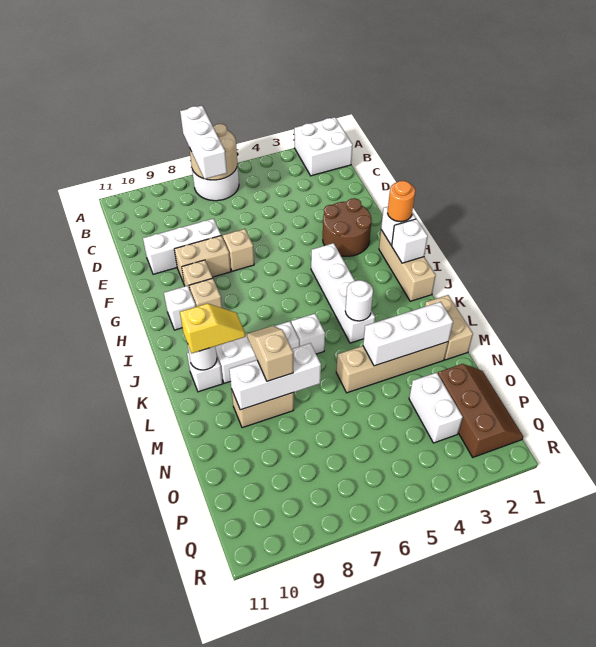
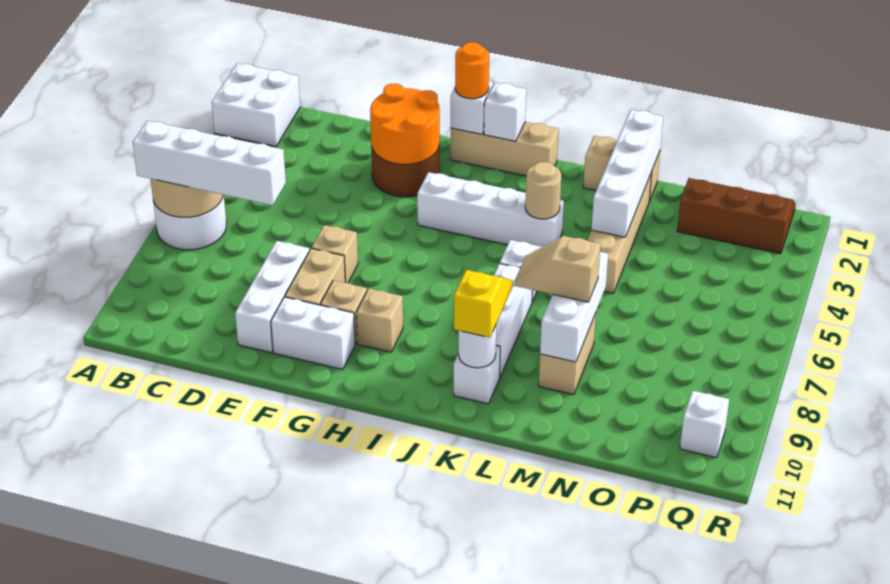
white brick A7:C7 level 3 -> white brick A7:D7 level 3
none -> orange round brick F2:G3 level 2
white brick H10 level 1 -> white brick Q10 level 1
white round brick K4 level 2 -> tan round brick K4 level 2
white brick M2:M4 level 2 -> white brick M1:M4 level 2
white brick O3:P3 level 1 -> white brick F10:G10 level 1

